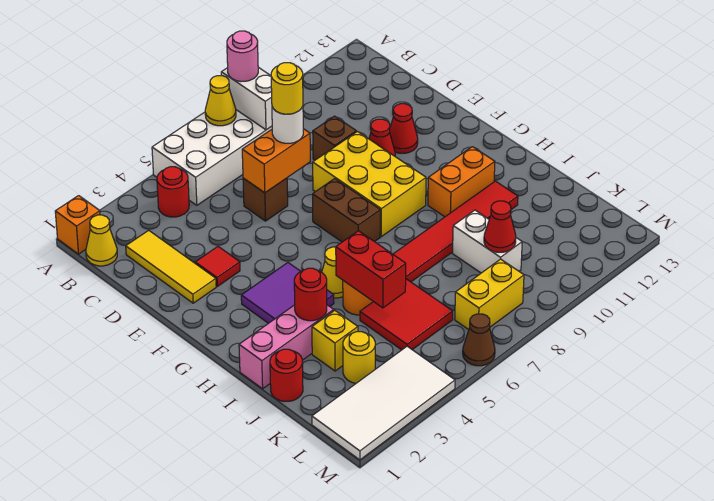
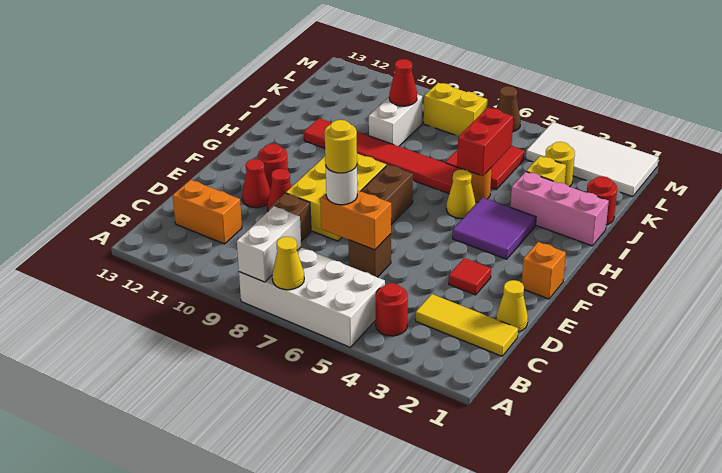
orange brick A1 level 1 -> orange brick F1 level 1
pink round brick A8 level 3 -> none
yellow cone B1 level 1 -> yellow cone D1 level 1
yellow tile C2:E2 level 1 -> yellow tile C1:C3 level 1
orange brick H10:H11 level 1 -> orange brick C11:C12 level 1
red round brick I3 level 2 -> red round brick F11 level 1

